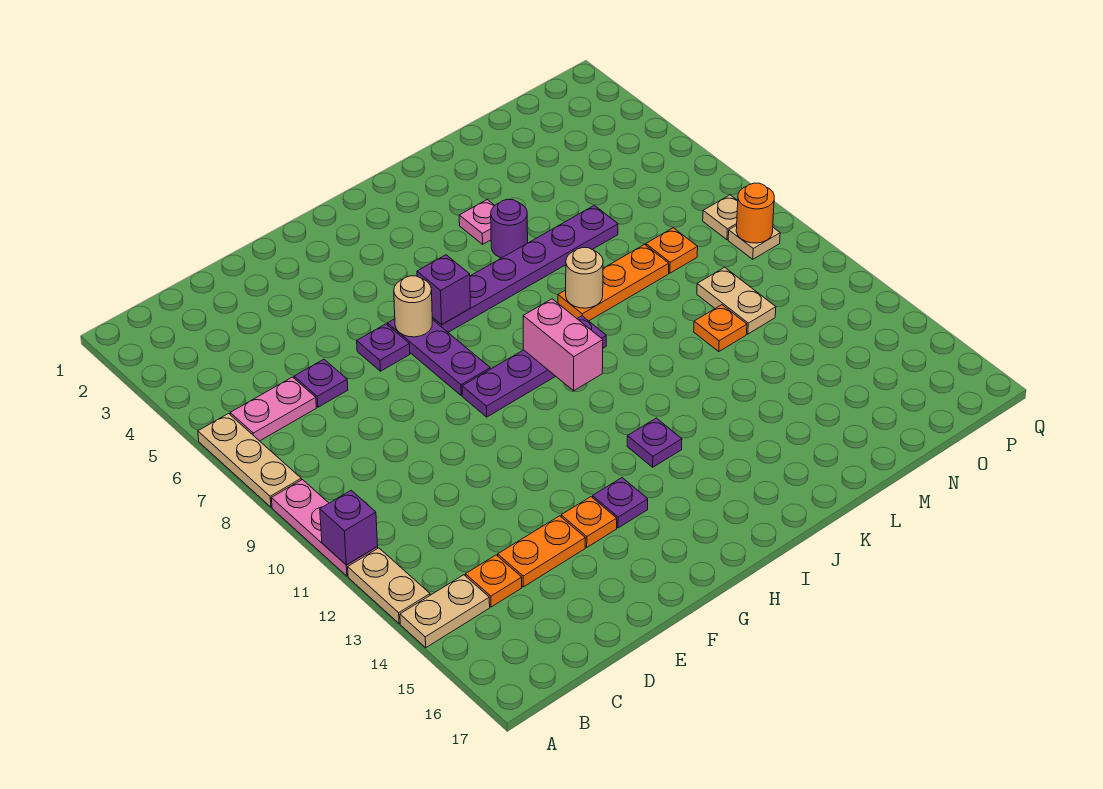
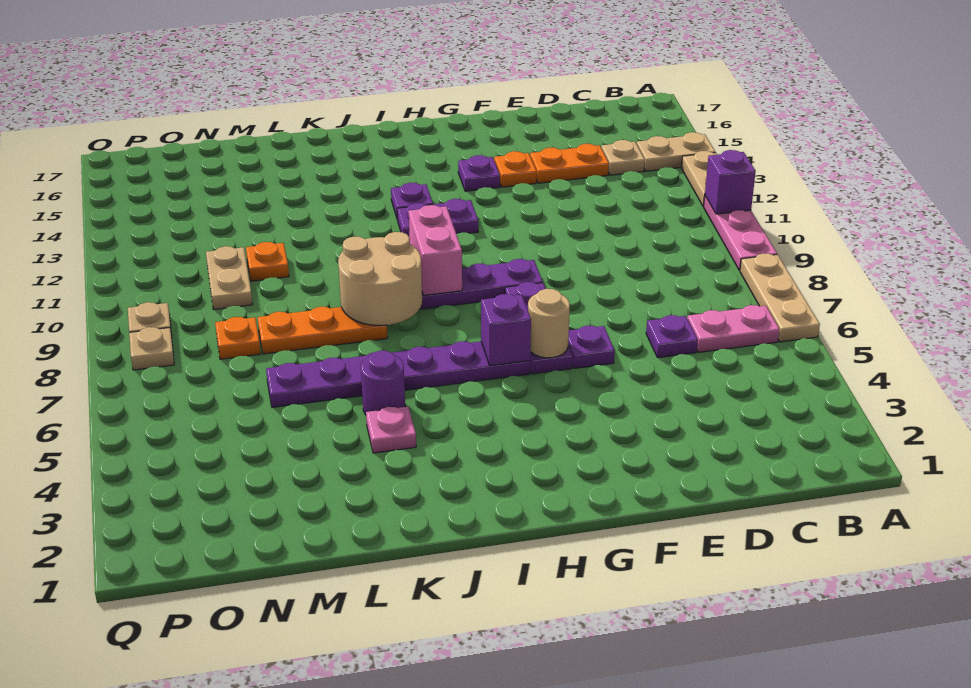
orange plate C14 level 1 -> tan plate C14 level 1
none -> purple plate H12:I12 level 1
tan round brick K8 level 2 -> tan round brick J8:K9 level 2
orange round brick P9 level 2 -> none

